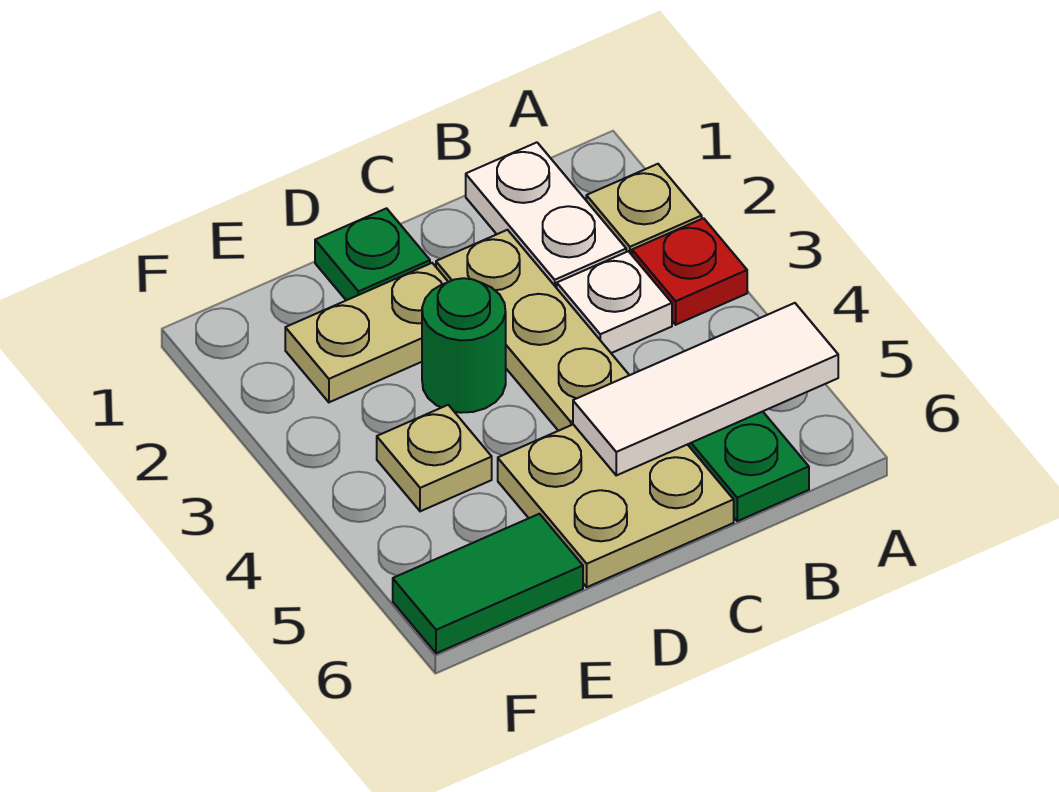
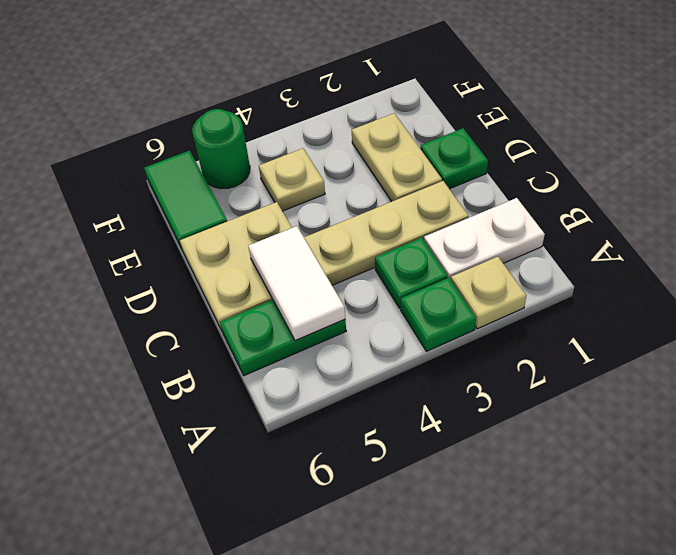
red plate A3 level 1 -> green plate A3 level 1
white tile A5:C5 level 2 -> white tile B5:C5 level 2
white plate B3 level 1 -> green plate B3 level 1
green round brick D3 level 1 -> green round brick F5 level 1

